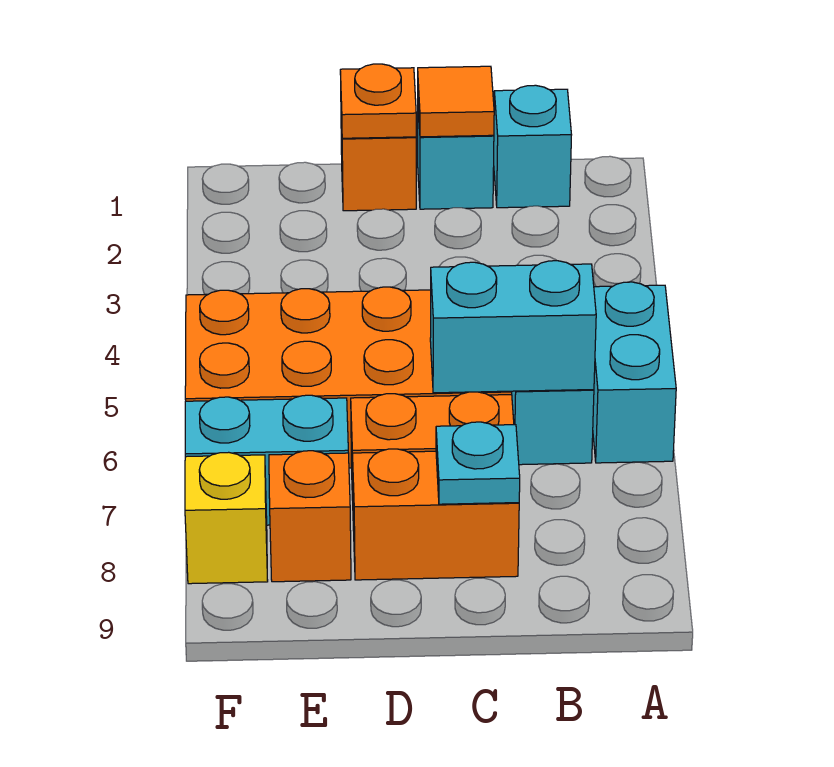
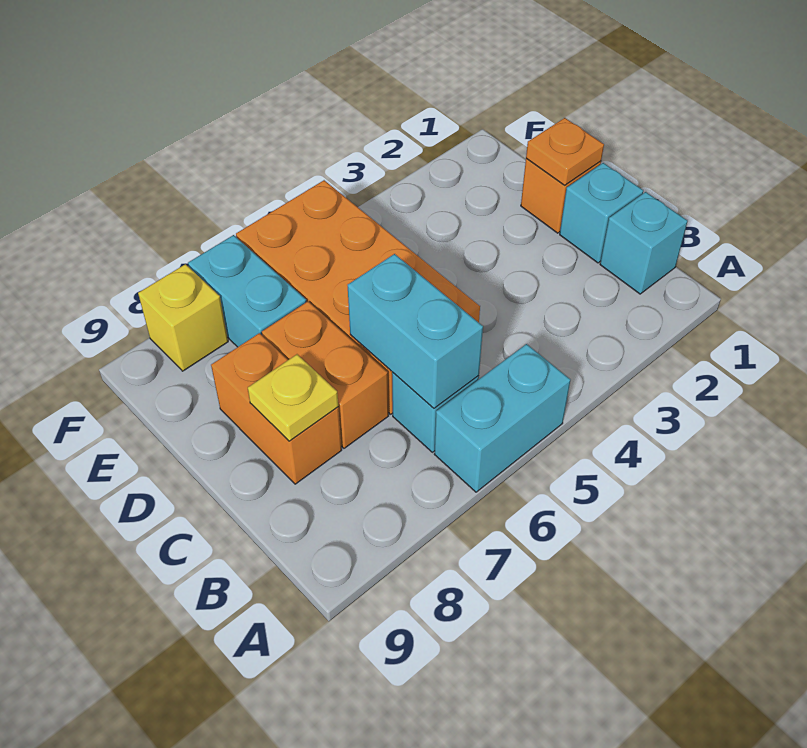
orange tile C1 level 2 -> none
cyan plate C8 level 2 -> yellow plate C8 level 2
orange brick E8 level 1 -> none

